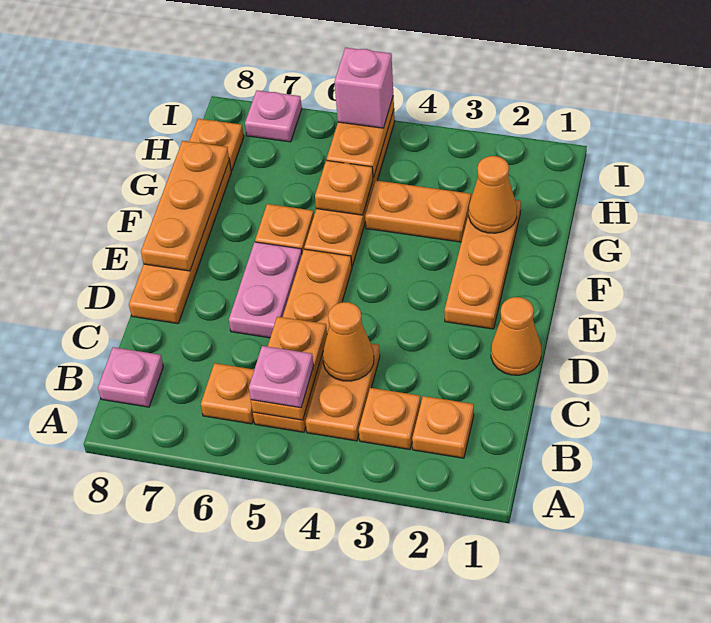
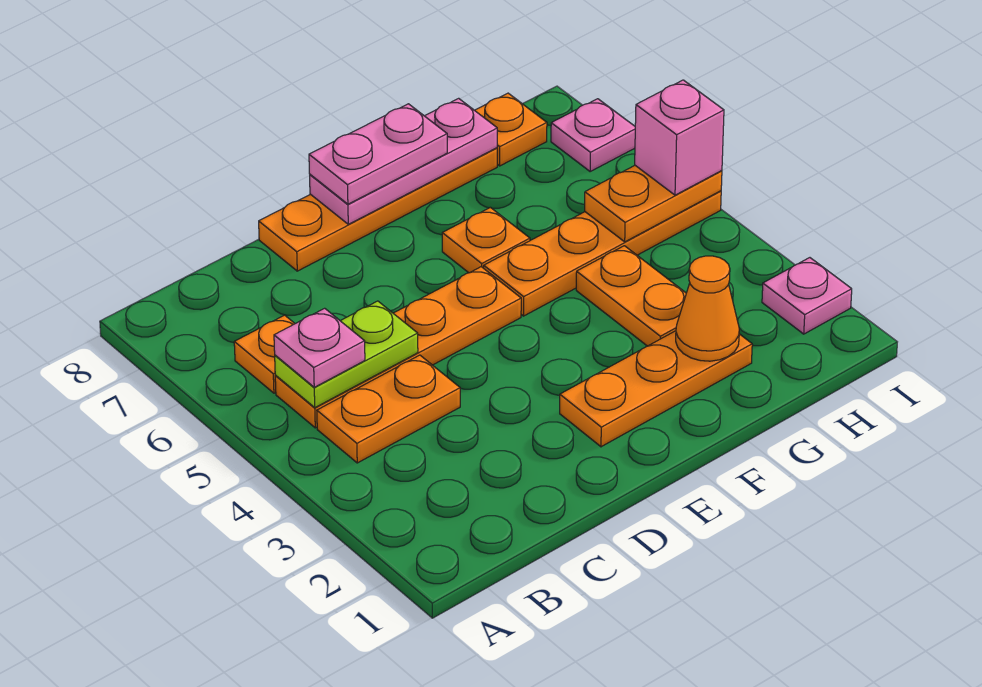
orange plate B2 level 1 -> none
orange plate B3 level 1 -> none
orange plate B5:C5 level 2 -> lime plate B5:C5 level 2
pink plate B8 level 1 -> pink plate I2 level 1
orange cone C4 level 2 -> none
orange cone D1 level 1 -> none
pink plate D6:E6 level 1 -> pink plate E8:F8 level 3
orange plate E8:G8 level 2 -> pink plate E8:G8 level 2
orange plate G5 level 2 -> none

